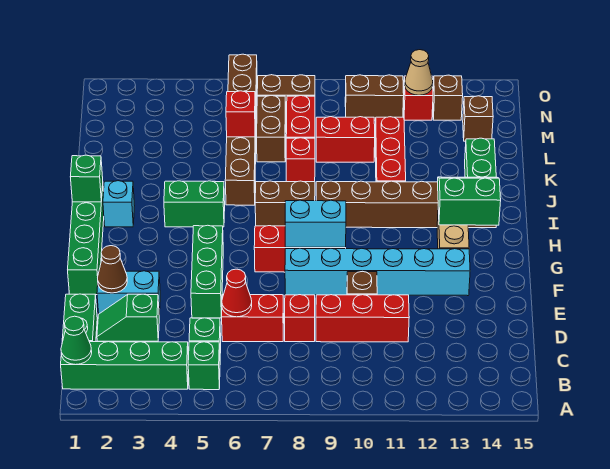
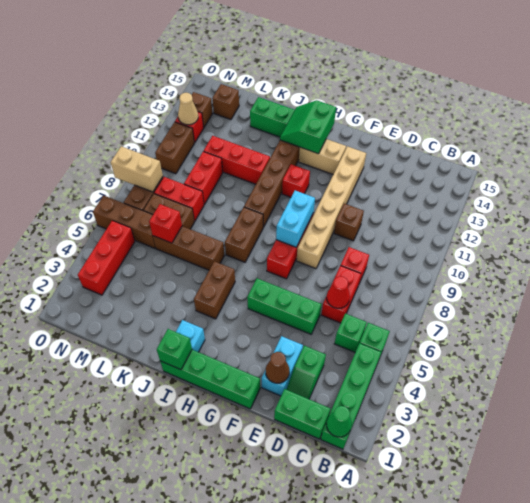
red brick D9:D11 level 1 -> red brick N3:N5 level 1
cyan brick F8:F13 level 1 -> tan brick F8:F13 level 1
green brick I4:I5 level 1 -> brown brick I4:I5 level 1
red brick K8 level 1 -> red brick H11 level 1
none -> tan brick N8:O8 level 2

